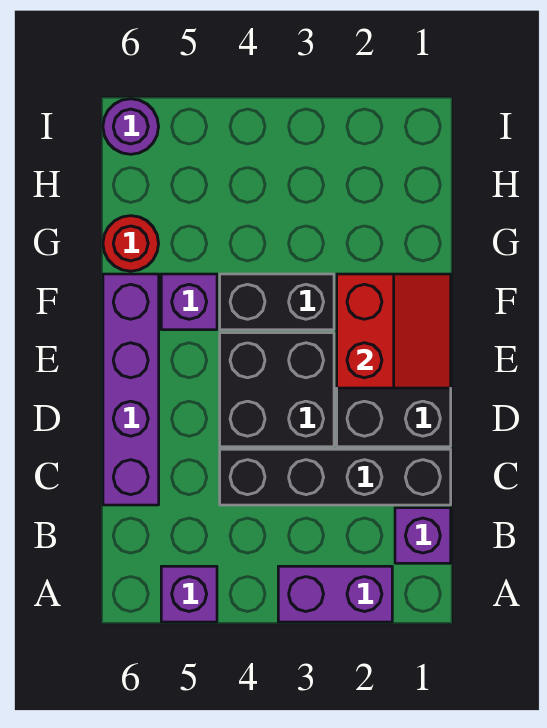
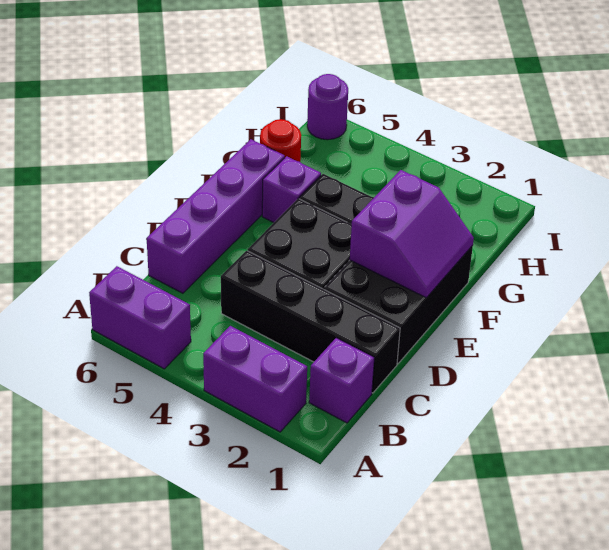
purple brick A5 level 1 -> purple brick A5:A6 level 1
red slope E1:F2 level 2 top 2 -> purple slope E1:F2 level 2 top 2

